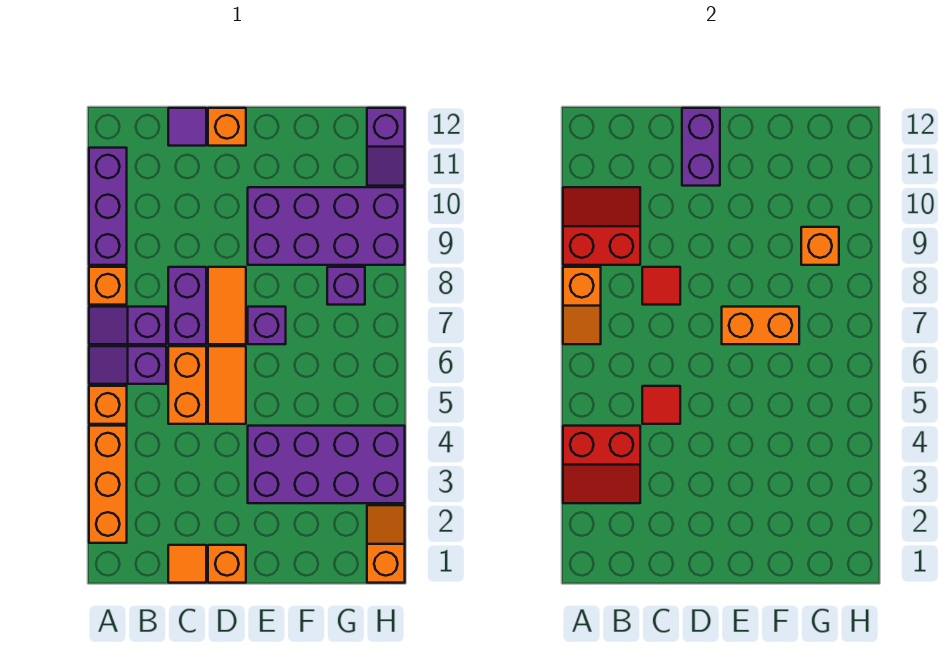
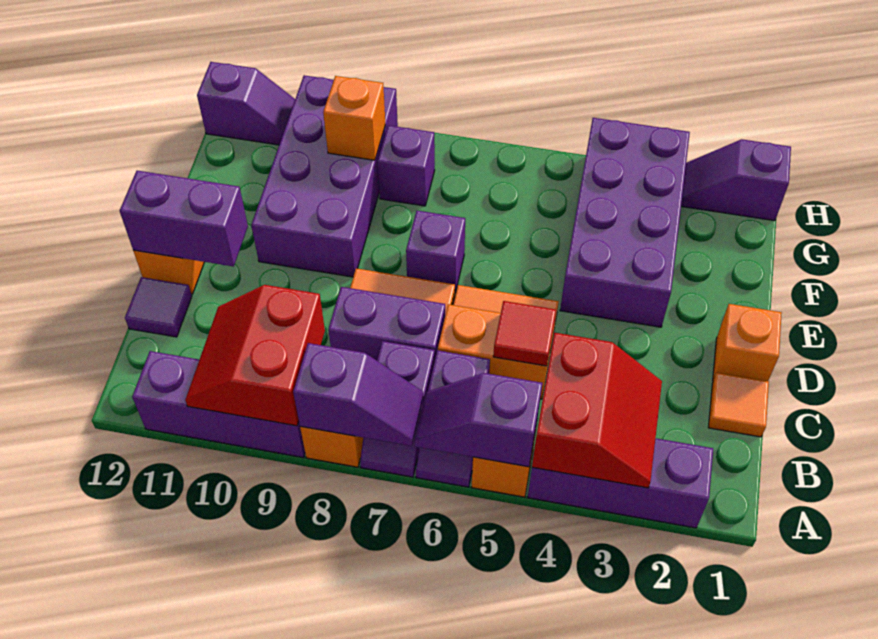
orange brick A2:A4 level 1 -> purple brick A2:A4 level 1
none -> purple slope A5:A6 level 2 top 5
orange slope A7:A8 level 2 top 8 -> purple slope A7:A8 level 2 top 8
red tile C8 level 2 -> none
orange brick E7:F7 level 2 -> none
orange slope H1:H2 level 1 top 1 -> purple slope H1:H2 level 1 top 1

